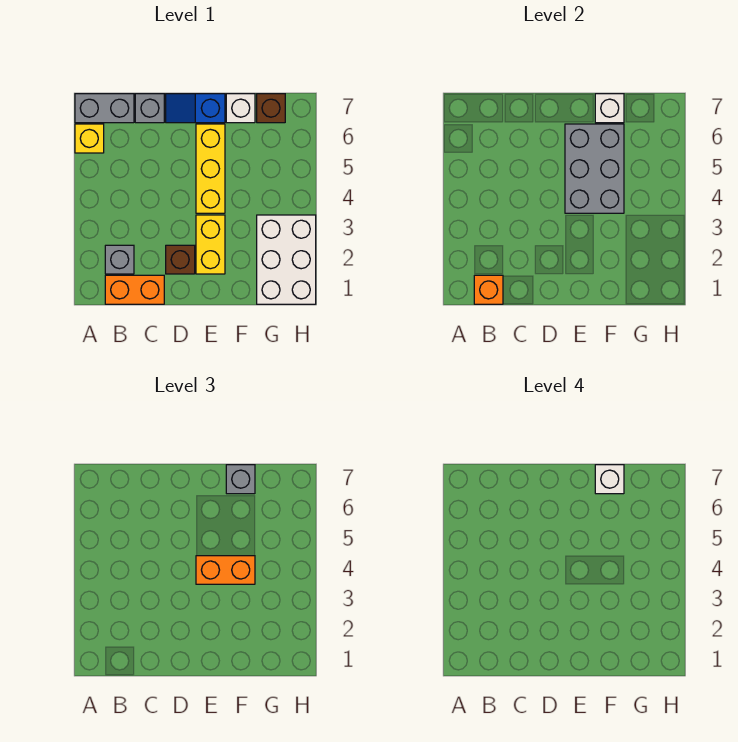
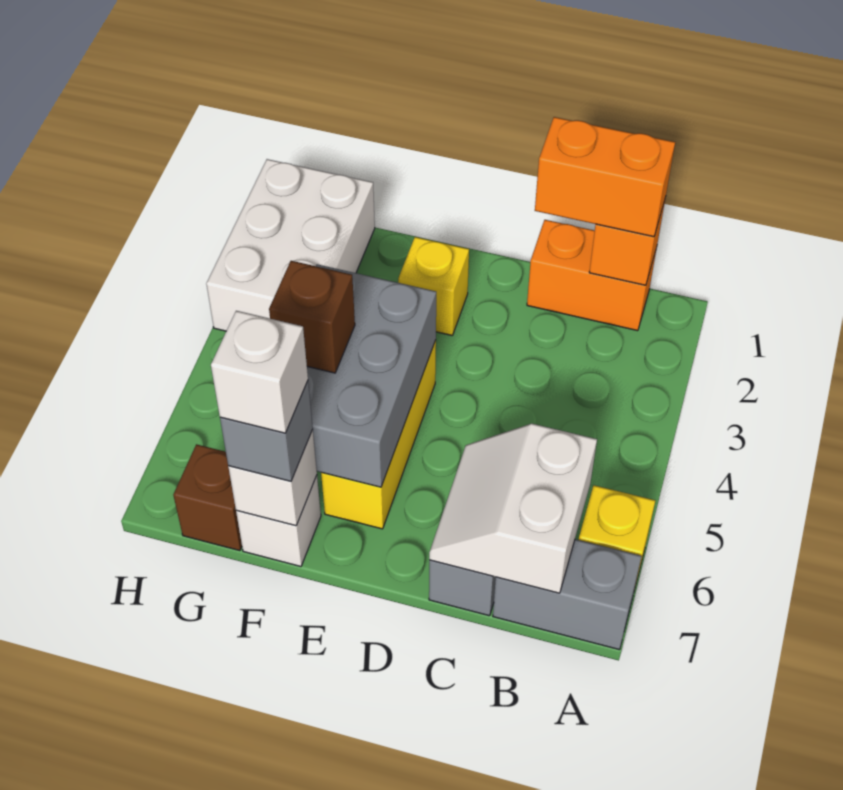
grey brick B2 level 1 -> none
none -> white slope B6:C7 level 2 top B
brown brick D2 level 1 -> brown brick F5 level 3
blue slope D7:E7 level 1 top E -> none
yellow brick E2:E3 level 1 -> yellow brick E2 level 1
orange brick E4:F4 level 3 -> orange brick B1:C1 level 3

